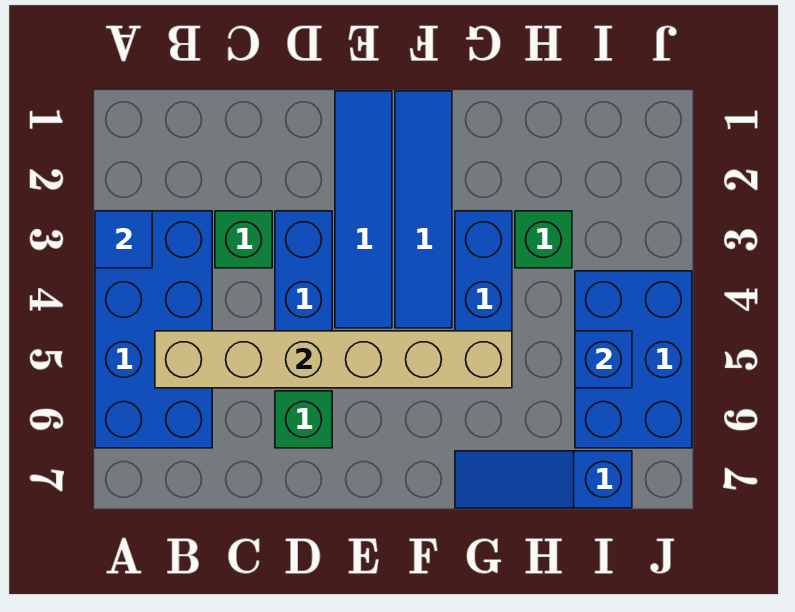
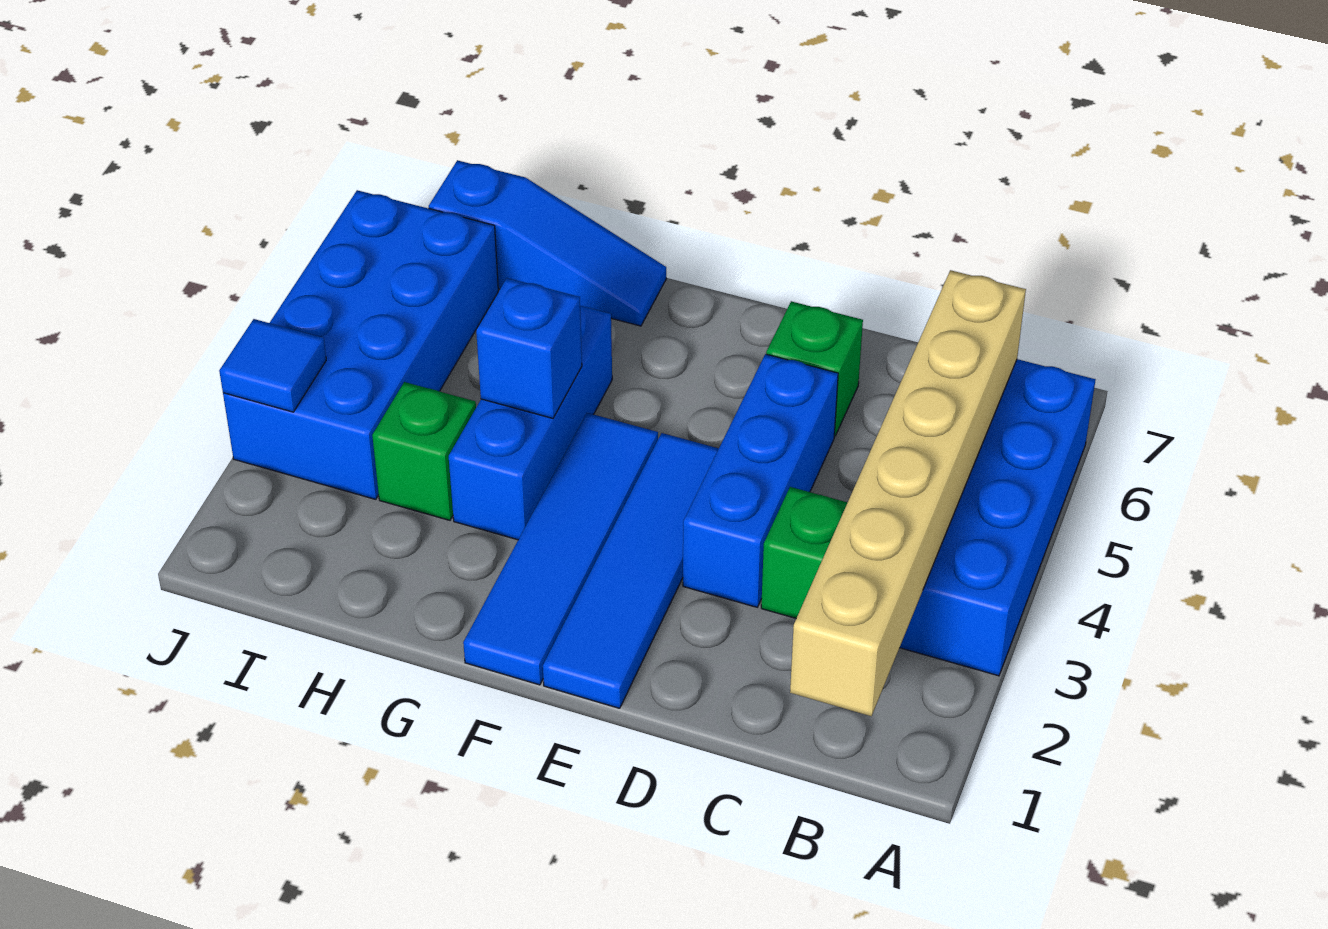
blue tile A3 level 2 -> blue tile J3 level 2
tan brick B5:G5 level 2 -> tan brick B1:B6 level 2
blue brick I4:J6 level 1 -> blue brick I3:J6 level 1
blue brick I5 level 2 -> blue brick G4 level 2

